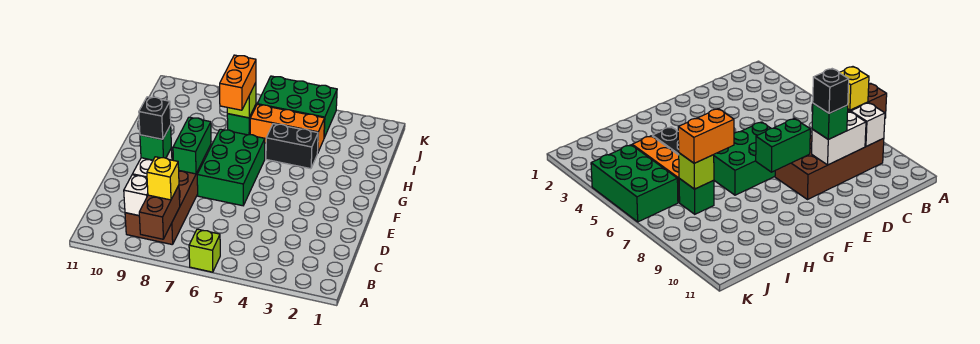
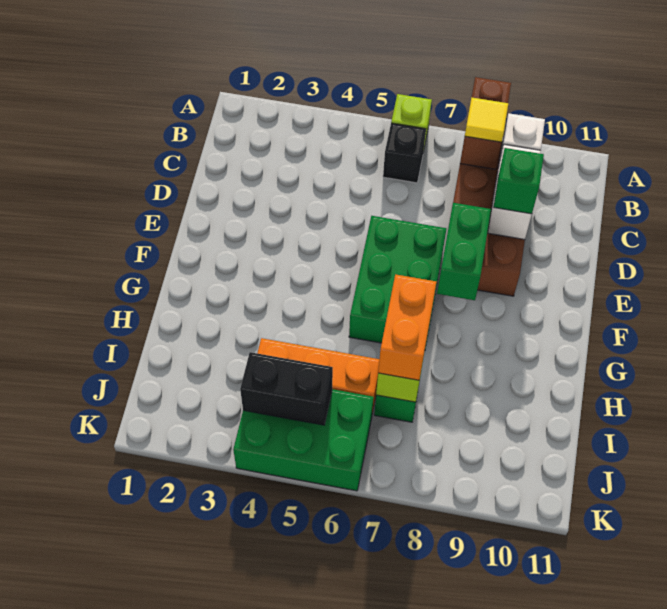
yellow brick B8 level 3 -> yellow tile B8 level 3
black brick D9 level 4 -> black brick B6 level 1
black brick H4:H5 level 1 -> black brick J4:J5 level 2

